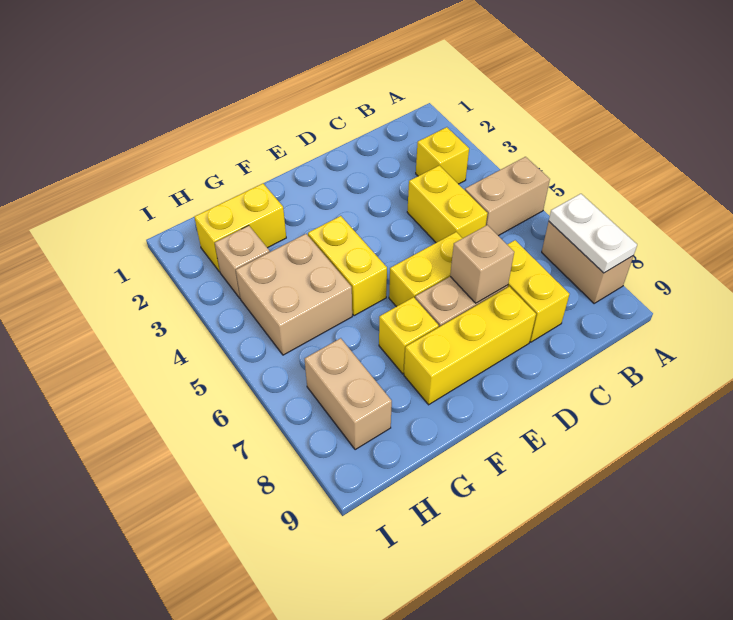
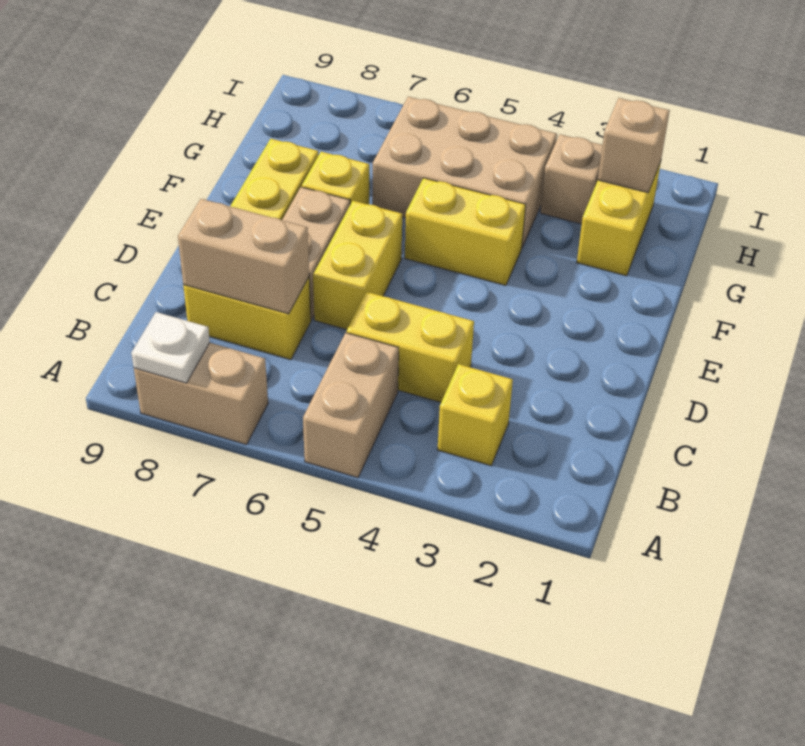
white plate A7:A8 level 2 -> white plate A8 level 2
tan brick D7 level 2 -> tan brick H2 level 2
tan brick G4:H5 level 1 -> tan brick G4:H6 level 1
tan brick H7:H8 level 1 -> tan brick C7:C8 level 2

